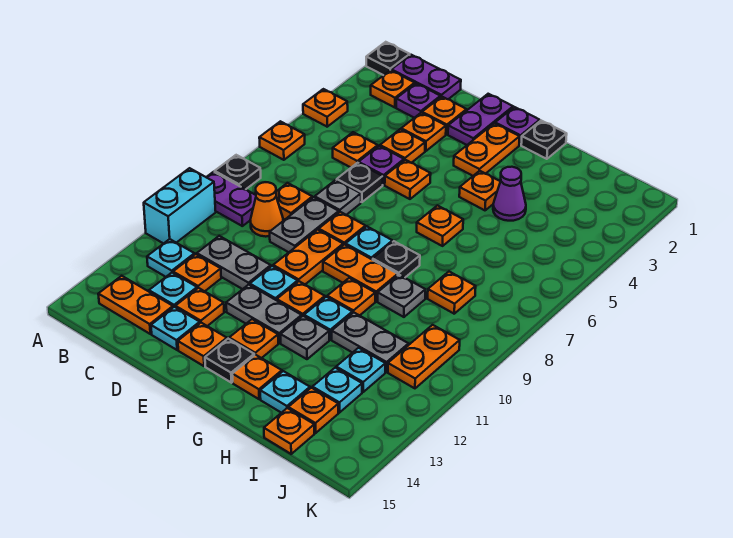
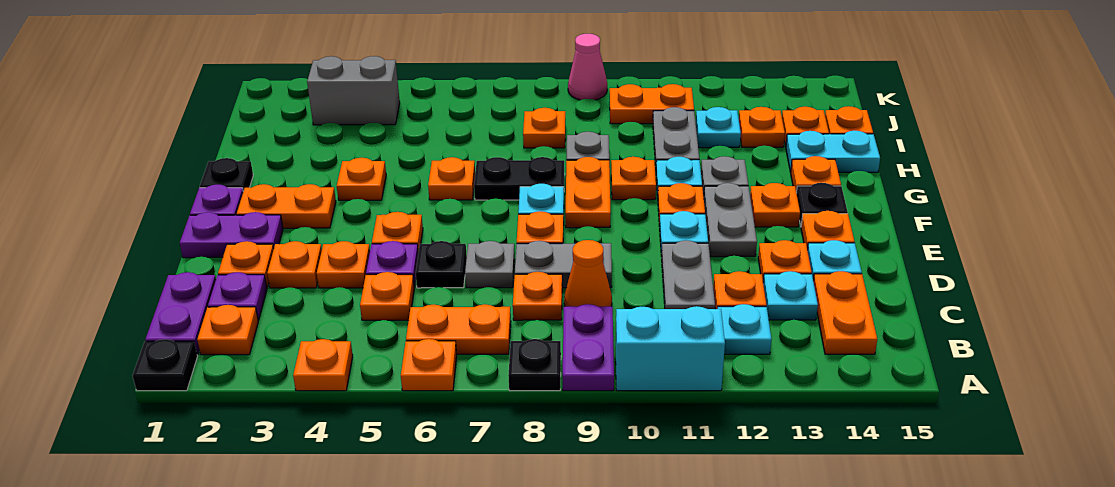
orange plate E9:E10 level 1 -> orange plate B6:B7 level 1
black plate G8 level 1 -> black plate G7:G8 level 1
purple cone H4 level 1 -> none
cyan plate H14 level 1 -> cyan plate H14:H15 level 1
cyan plate I13 level 1 -> orange plate I13 level 1
none -> grey brick J3:J4 level 1
none -> pink cone K9 level 1

